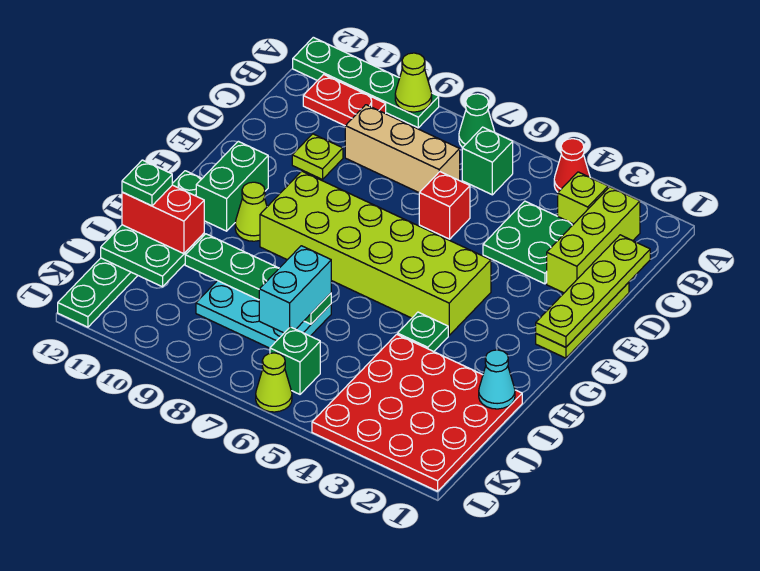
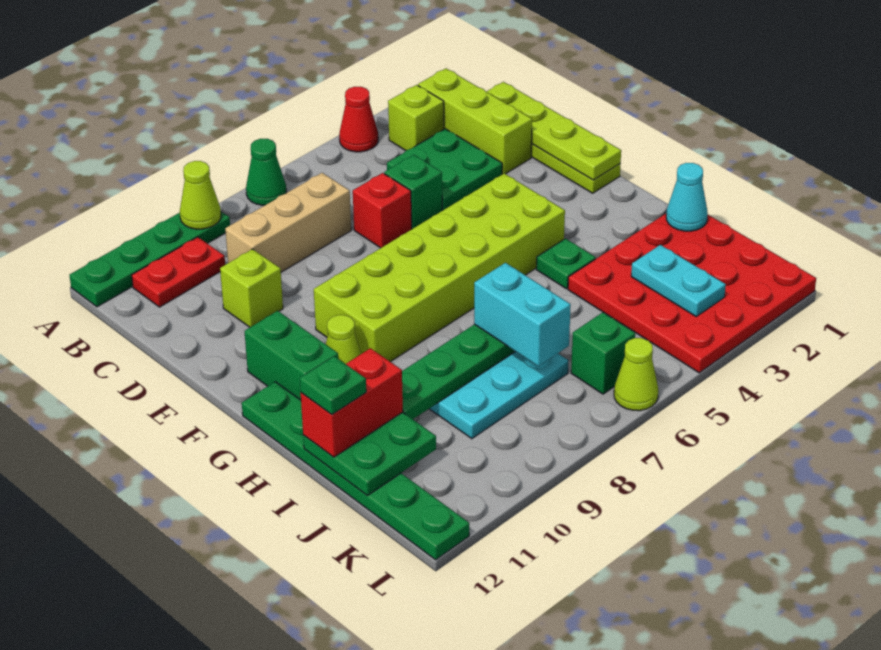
green brick B6 level 1 -> green brick D5 level 1
lime plate D10 level 1 -> lime brick D10 level 1
none -> cyan plate J3:K3 level 2

